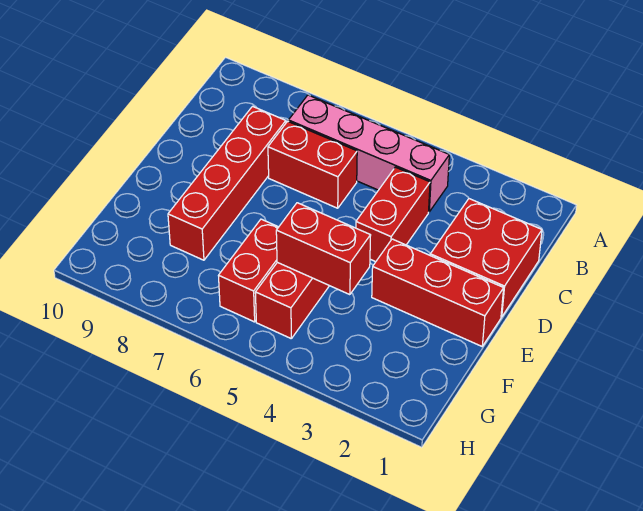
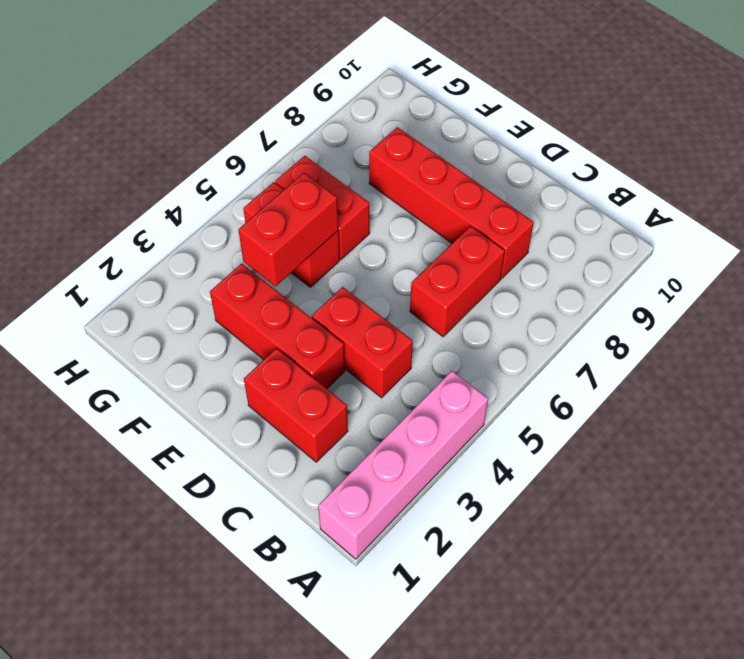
pink brick B4:B7 level 1 -> pink brick A1:A4 level 1
red brick C1:D2 level 1 -> red brick C2:D2 level 1
red brick E1:E3 level 1 -> red brick D3:F3 level 1

